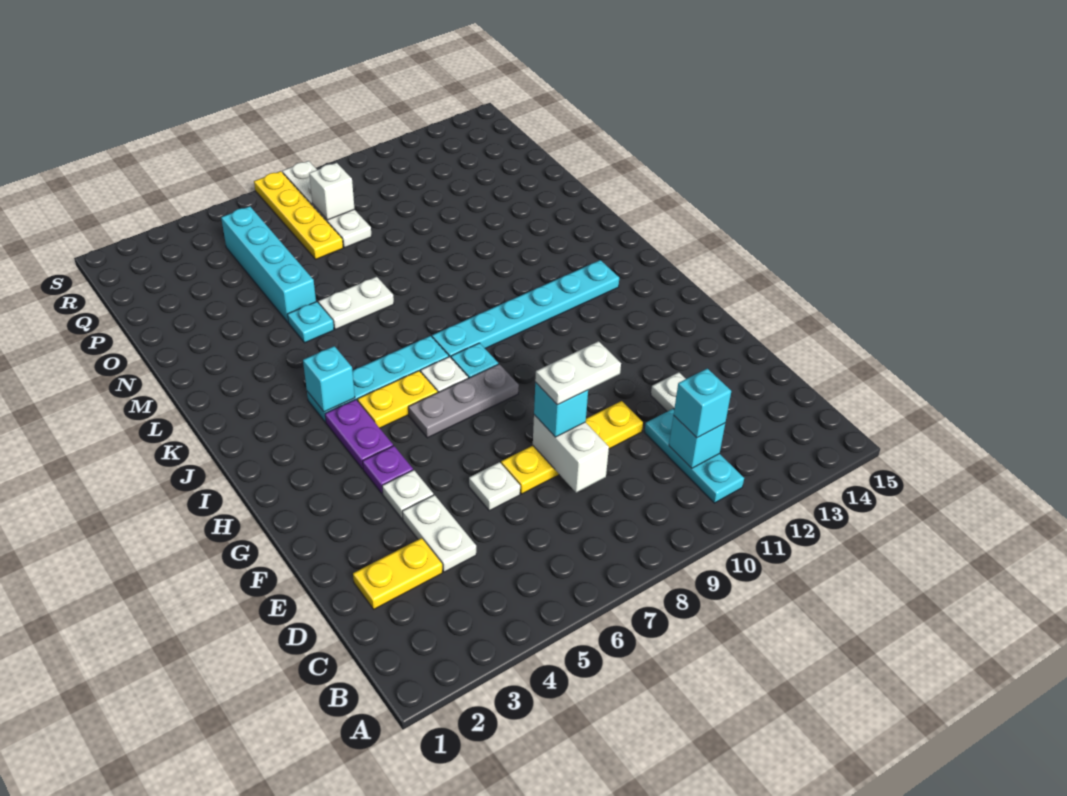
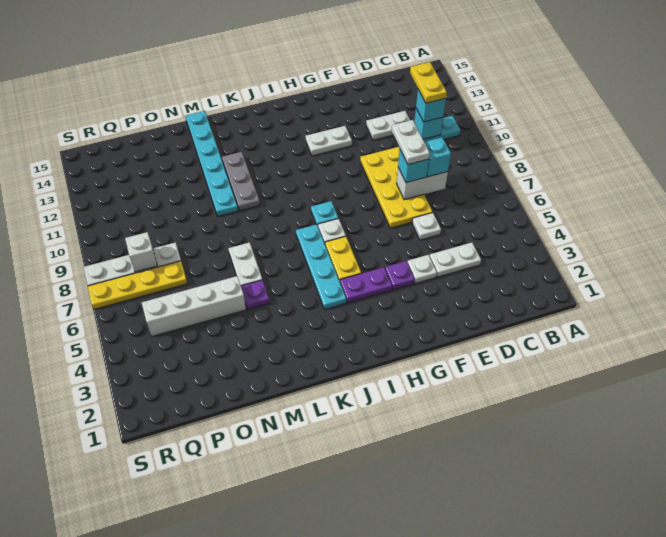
yellow plate D2:D3 level 1 -> yellow plate C11:C12 level 4
yellow plate E7:E10 level 1 -> yellow plate E7:F10 level 1
none -> white plate G12:H12 level 1
grey plate H6:H8 level 1 -> grey plate L10:L12 level 1
cyan brick J4 level 2 -> cyan brick D8 level 3
cyan plate J8:J13 level 1 -> cyan plate M10:M15 level 1
cyan plate M5 level 1 -> purple plate M5 level 1
cyan brick N5:Q5 level 1 -> white brick N5:Q5 level 1

